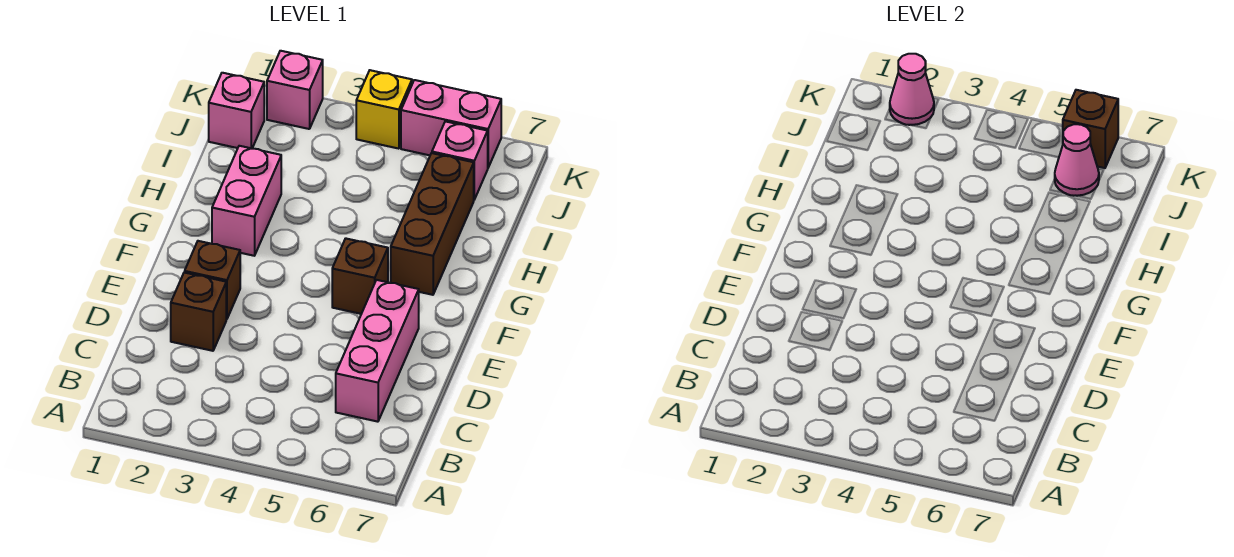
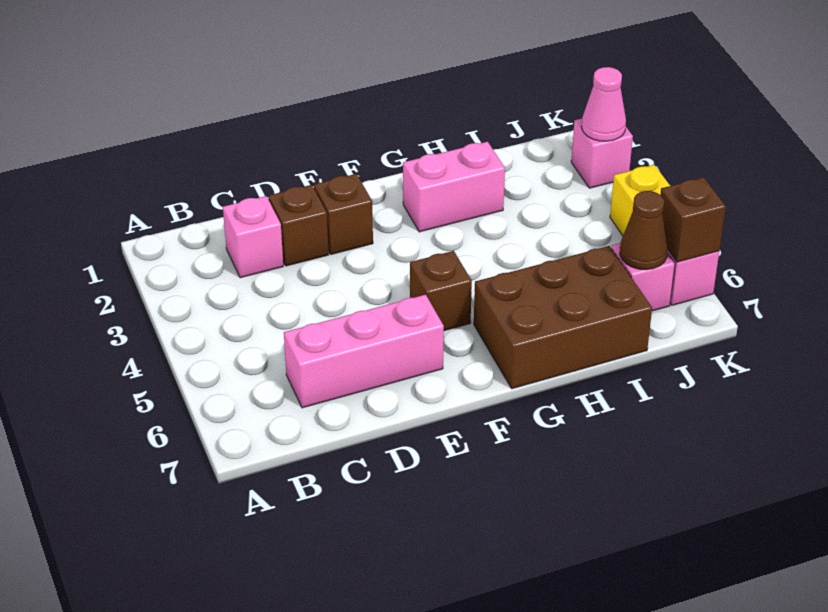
brown brick G6:I6 level 1 -> brown brick G6:I7 level 1
pink brick J1 level 1 -> pink brick C2 level 1
pink cone J6 level 2 -> brown cone J6 level 2

